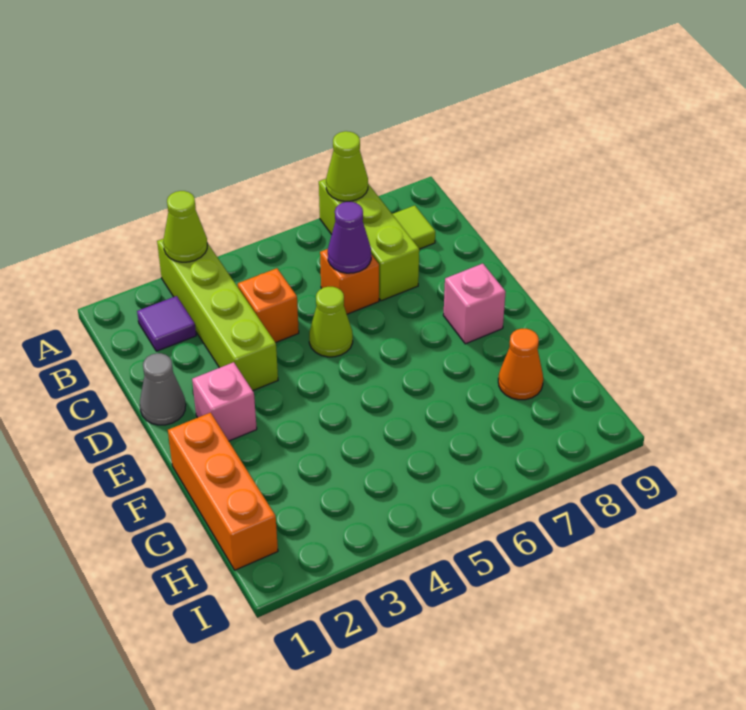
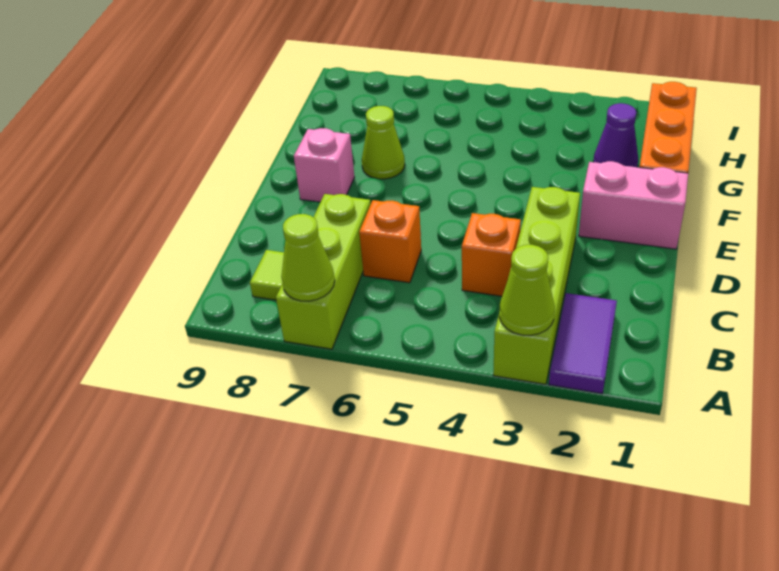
purple tile B2 level 1 -> purple tile A2:B2 level 1
purple cone C6 level 2 -> purple cone G2 level 1
grey cone D1 level 1 -> none
lime cone D5 level 1 -> lime cone F7 level 1
pink brick E2 level 1 -> pink brick E1:E2 level 1
orange cone G8 level 1 -> none

